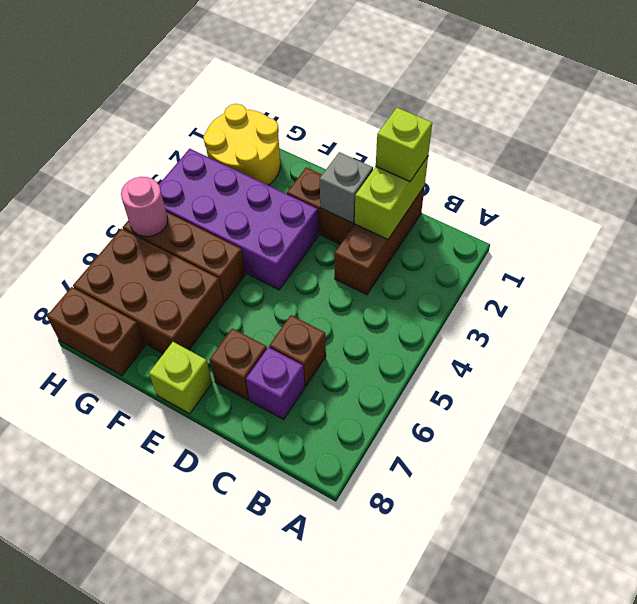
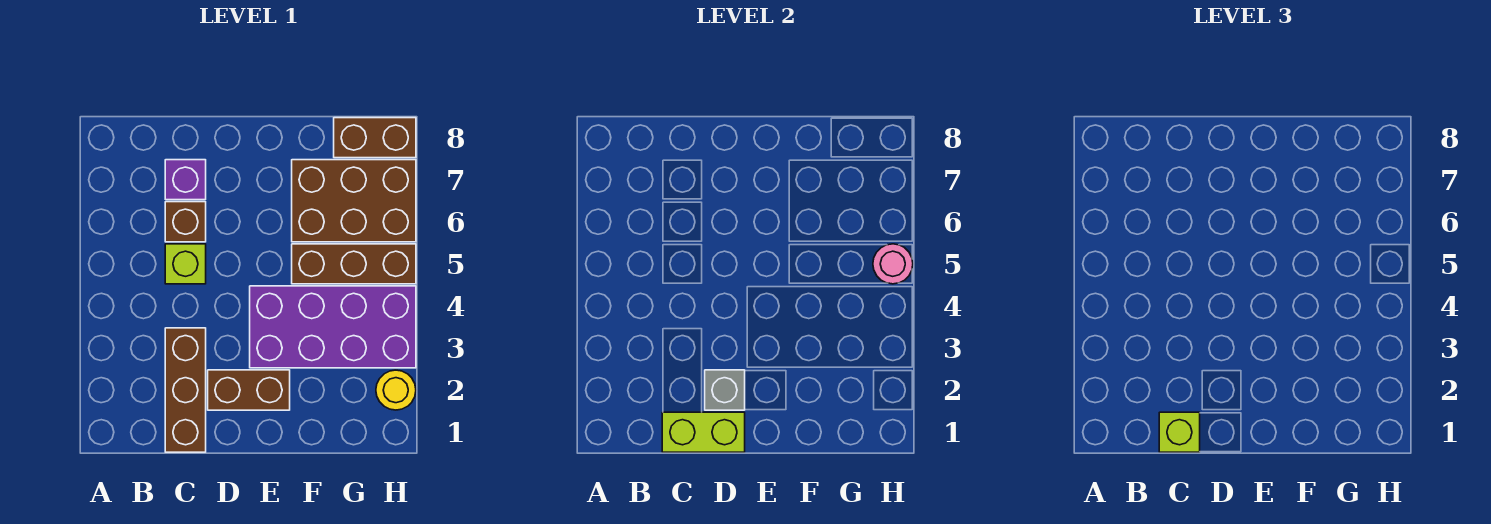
lime brick C1:C2 level 2 -> lime brick C1:D1 level 2
brown brick D7 level 1 -> none
lime brick E8 level 1 -> lime brick C5 level 1
yellow round brick G1:H2 level 1 -> yellow round brick H2 level 1

